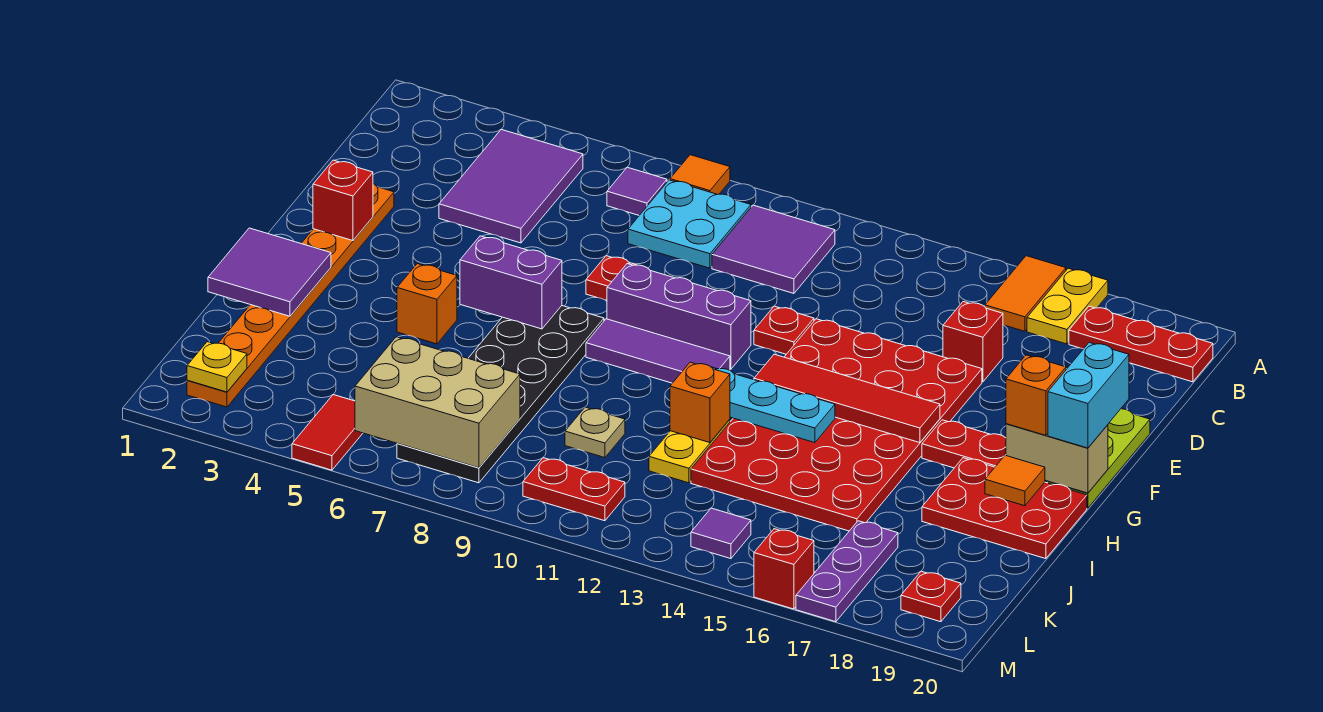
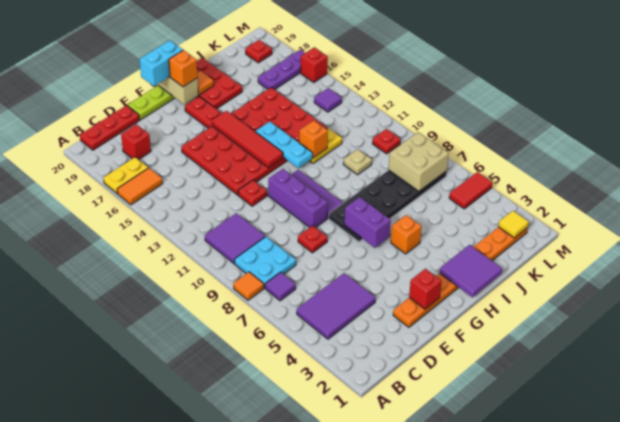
red plate B18:B20 level 1 -> red plate B20:D20 level 1
red brick D16 level 1 -> red brick C18 level 1
tan brick K6:L8 level 2 -> tan brick K7:L8 level 2
yellow plate L2 level 2 -> yellow tile L2 level 2
red plate L10:L11 level 1 -> red plate L10 level 1

